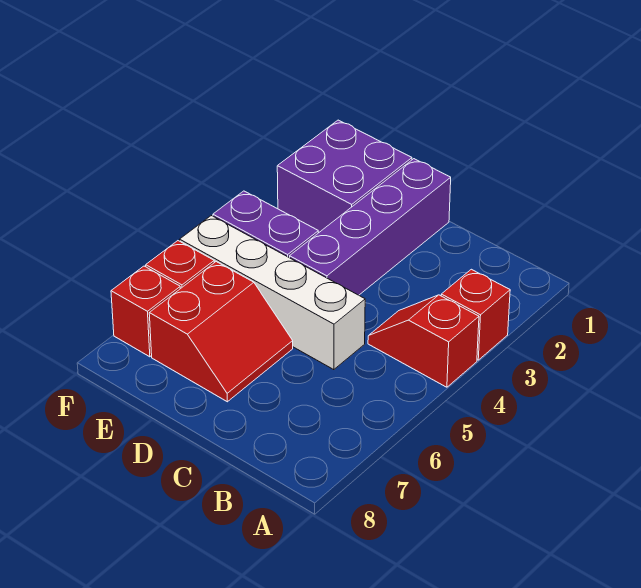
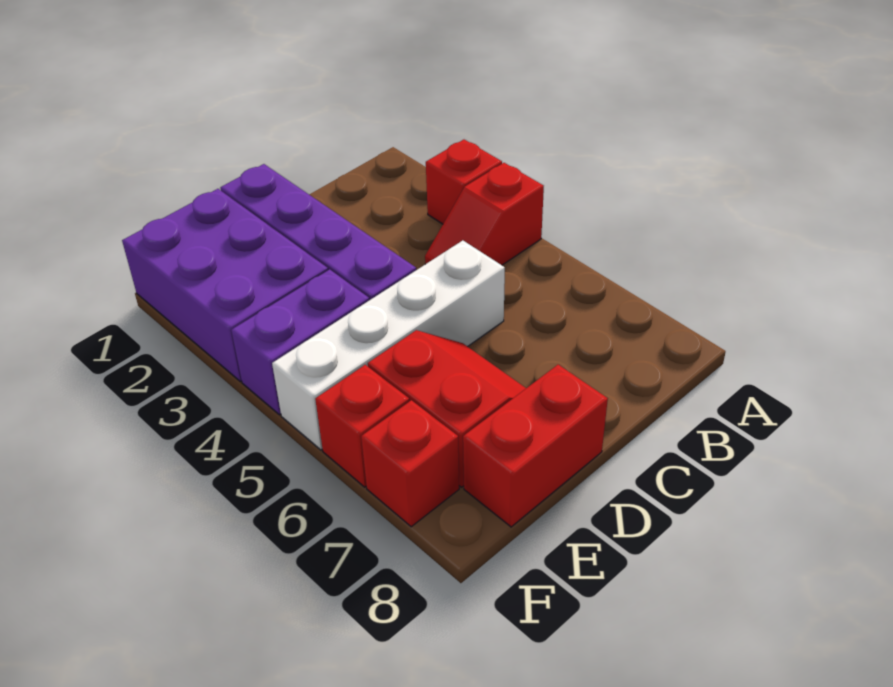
none -> red brick D8:E8 level 1
purple brick E1:F2 level 1 -> purple brick E1:F3 level 1

